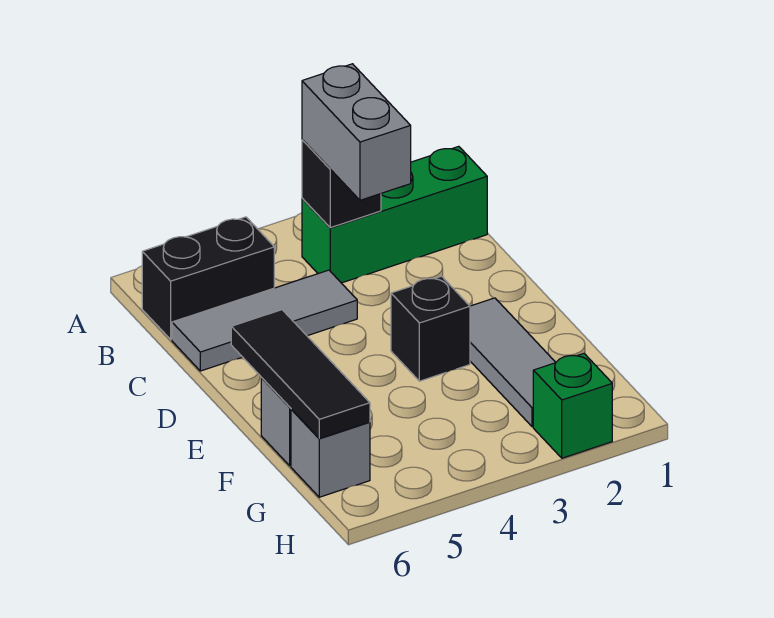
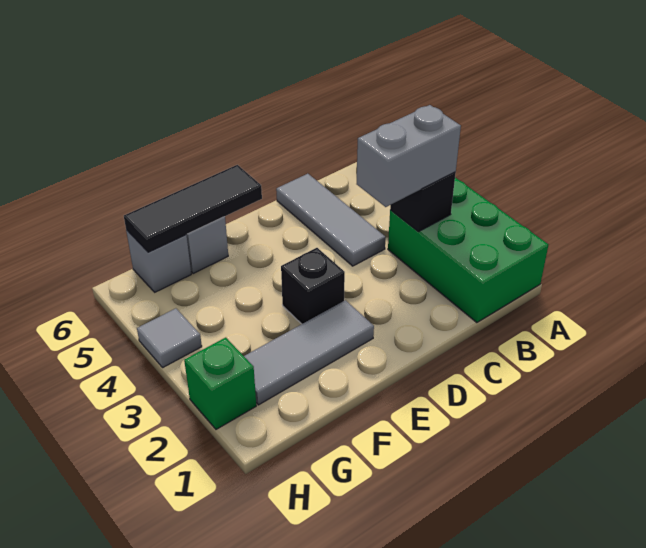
green brick B1:B3 level 1 -> green brick A1:B3 level 1
black brick B5:B6 level 1 -> none
none -> grey tile H4 level 1

